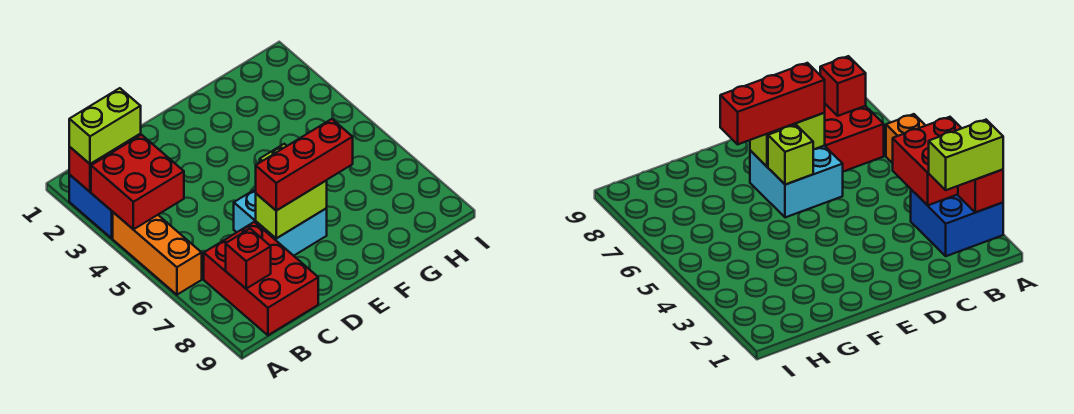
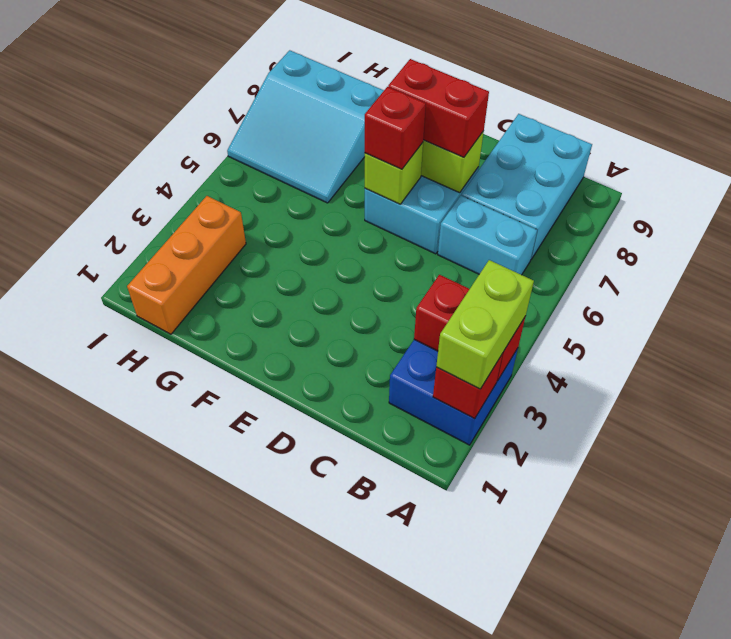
lime brick A2:B2 level 3 -> lime brick A2:A3 level 3
red brick A3:B4 level 2 -> red brick A3:B3 level 2
orange brick A4:A6 level 1 -> orange brick H1:H3 level 1
none -> cyan brick B6:C6 level 1
red brick B7:C9 level 1 -> cyan brick B7:C9 level 1
red brick B8 level 2 -> red brick E6 level 3
red brick D7:F7 level 3 -> red brick D7:E7 level 3
none -> cyan slope G6:I8 level 1 top 8

